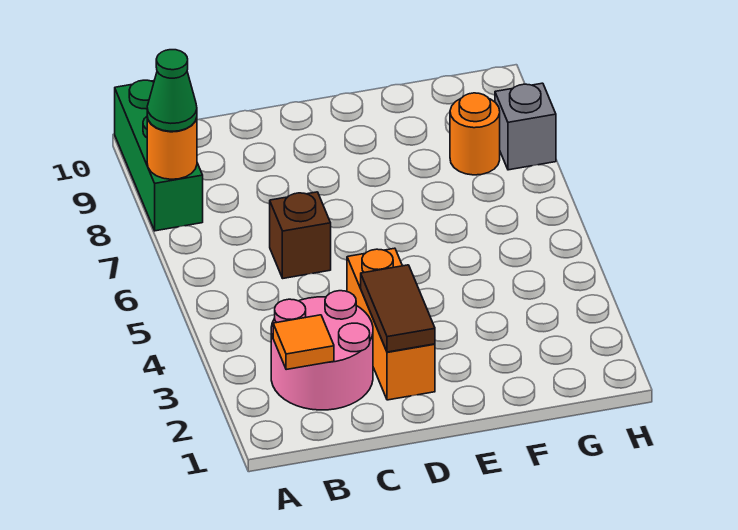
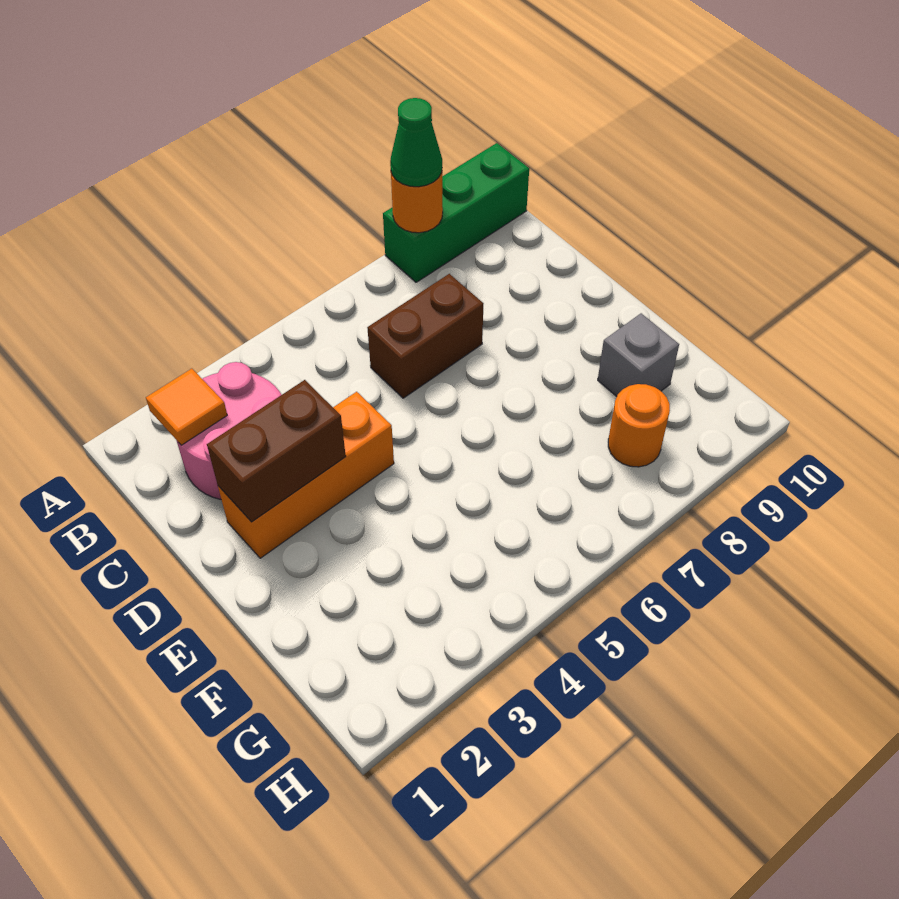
brown brick C6 level 1 -> brown brick C6:C7 level 1
brown tile D2:D3 level 2 -> brown brick D2:D3 level 2
grey brick H8 level 1 -> grey brick F9 level 1

